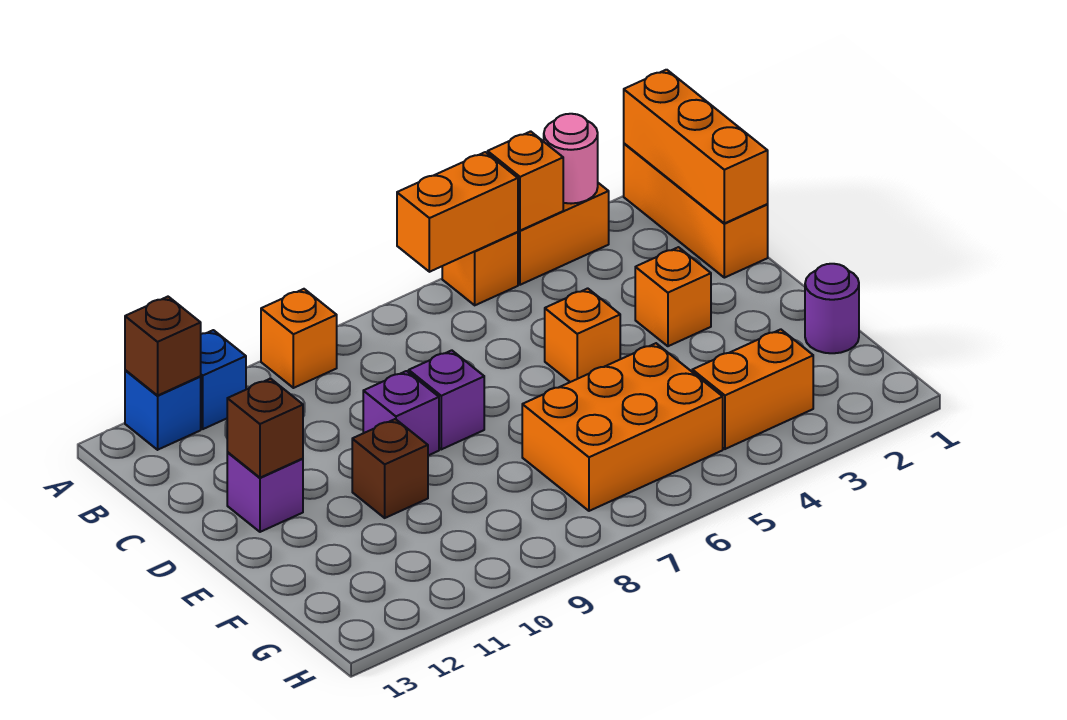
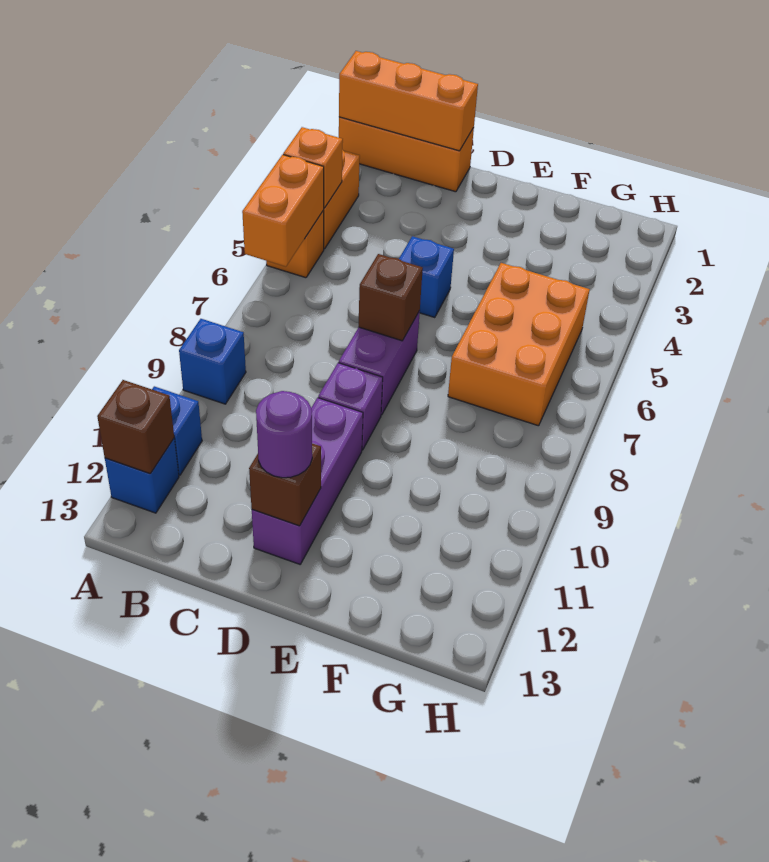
pink round brick A3 level 2 -> none
orange brick A9 level 1 -> blue brick A9 level 1
orange brick D3 level 1 -> none
orange brick D5 level 1 -> blue brick D5 level 1
purple brick D8 level 1 -> purple brick D7:D8 level 1
purple brick D12 level 1 -> purple brick D10:D12 level 1
brown brick E10 level 1 -> brown brick D7 level 2
purple round brick F1 level 1 -> purple round brick D12 level 3
orange brick G3:G4 level 1 -> none

